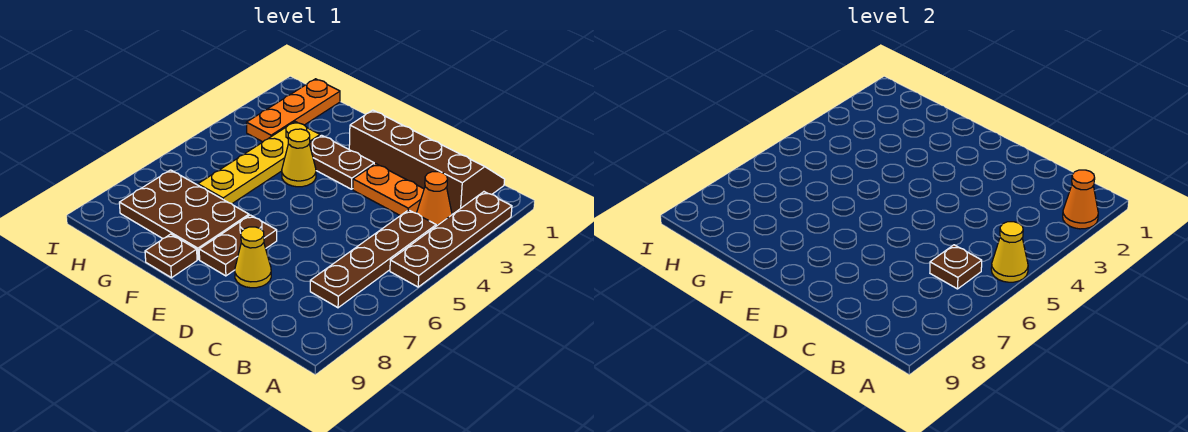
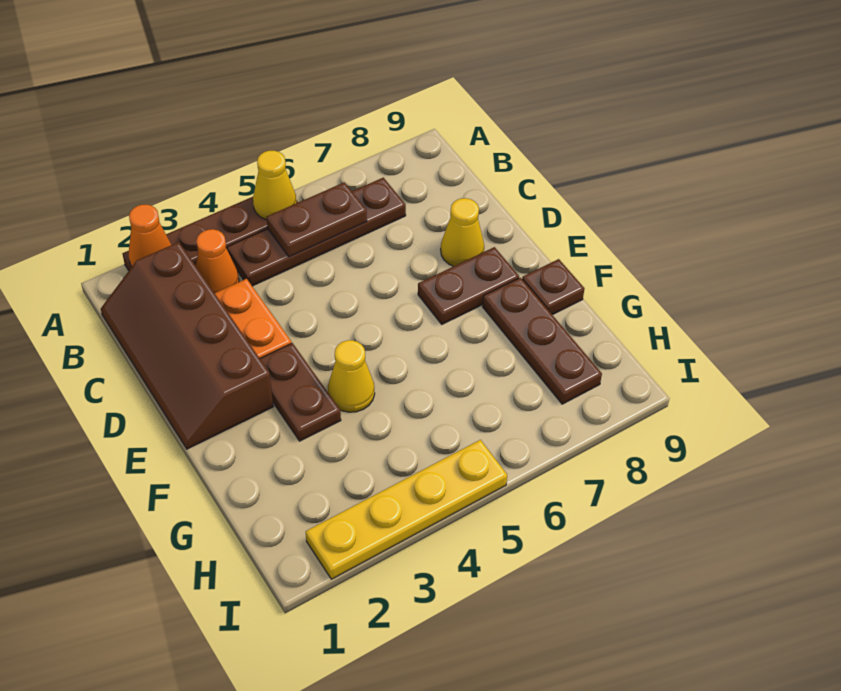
brown plate B6 level 2 -> brown plate B5:B6 level 2
brown plate F7:H8 level 1 -> brown plate F8:H8 level 1
yellow plate G3:G6 level 1 -> yellow plate I2:I5 level 1
orange plate H1:H3 level 1 -> none

